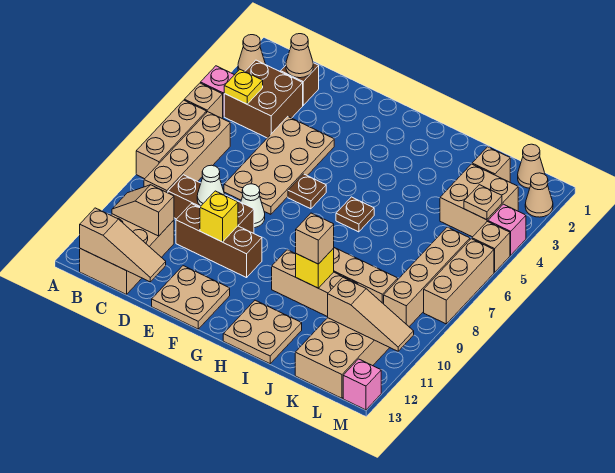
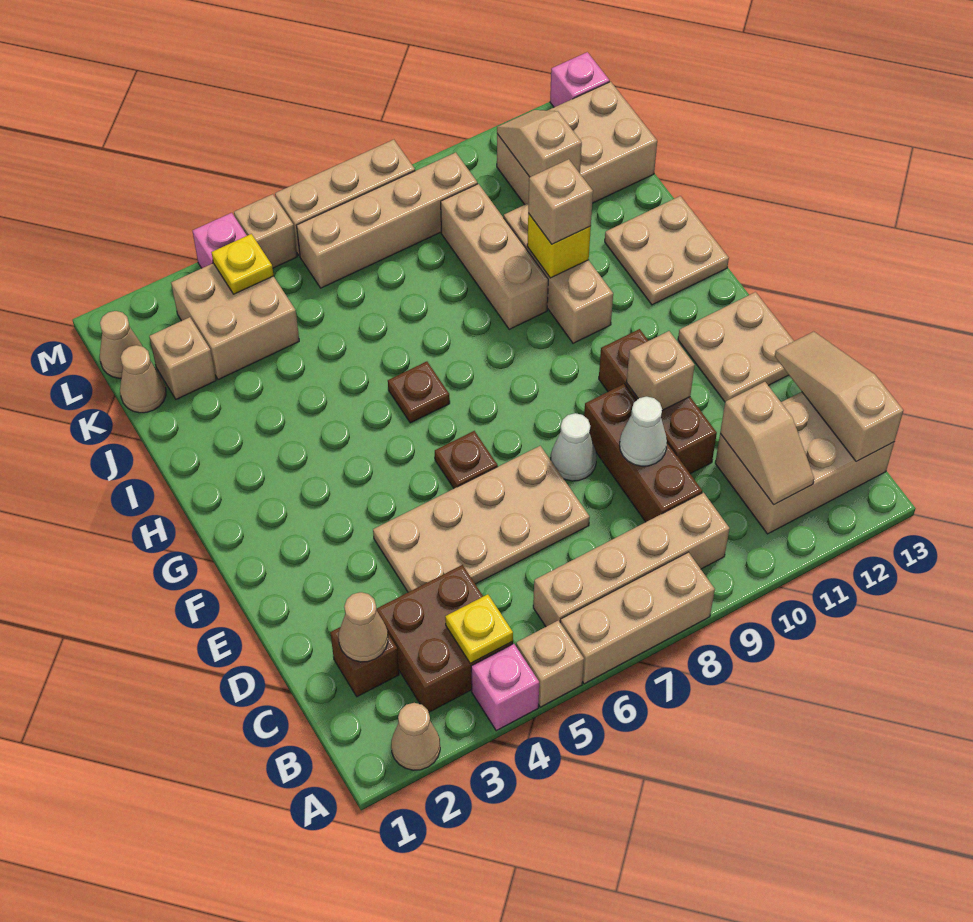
yellow brick E10 level 2 -> tan brick E10 level 2
tan slope K11:M11 level 2 top K -> tan slope K11:L11 level 2 top K
tan plate L4 level 2 -> yellow plate L4 level 2
tan cone M2 level 1 -> tan cone K1 level 1

